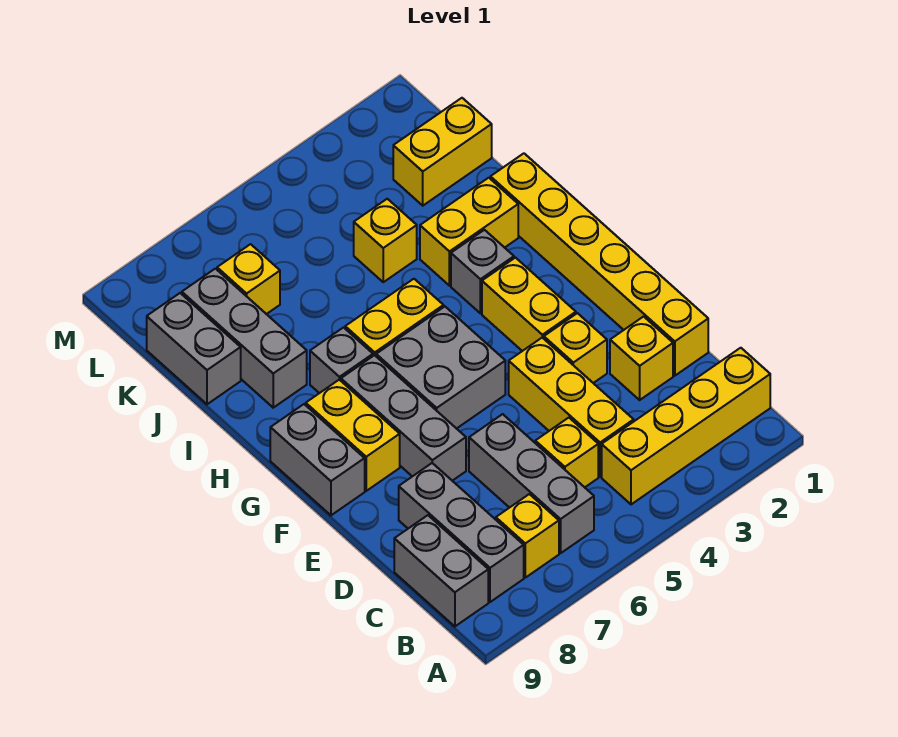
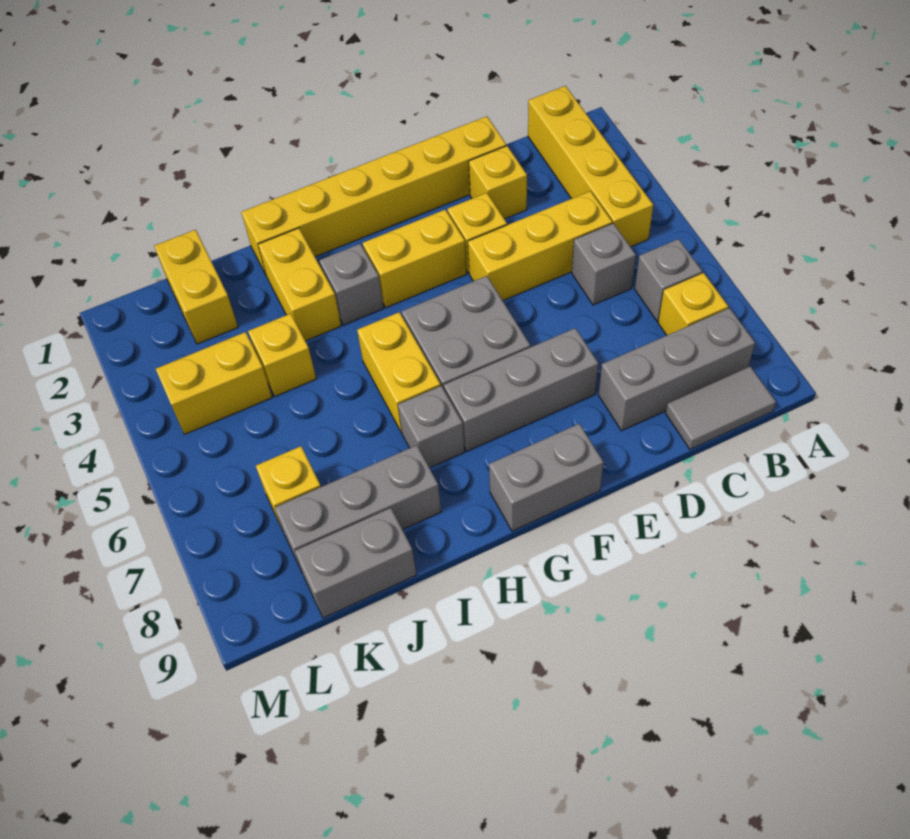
grey brick B6:D6 level 1 -> grey brick B6 level 1
grey brick B9:C9 level 1 -> grey tile B9:C9 level 1
yellow brick C5 level 1 -> grey brick C5 level 1
yellow brick F8:G8 level 1 -> yellow brick K4:L4 level 1

